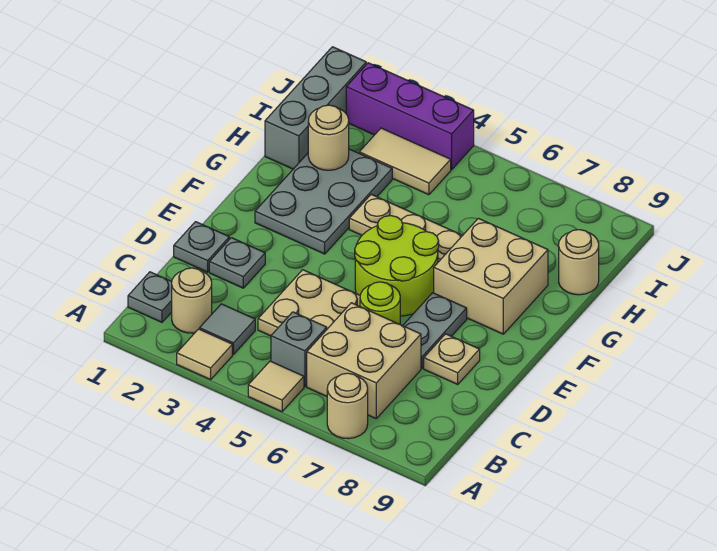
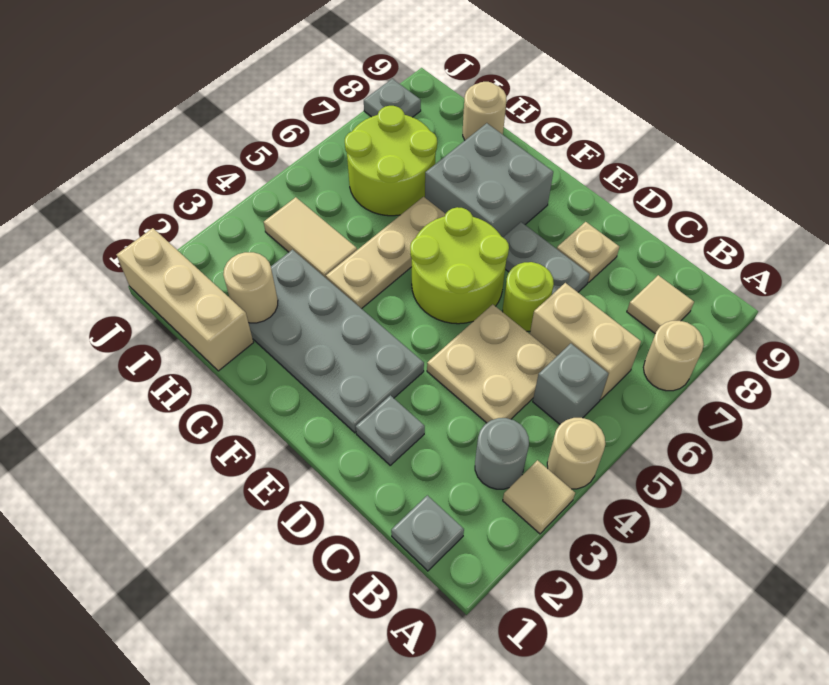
tan tile A5 level 1 -> tan tile B8 level 1
tan round brick B2 level 1 -> tan round brick A4 level 1
grey tile B3 level 1 -> grey round brick B3 level 1
tan brick B6:C7 level 1 -> tan brick B6:C6 level 1
grey plate D1 level 1 -> grey plate J8 level 1
grey plate F2:H3 level 1 -> grey plate E2:H3 level 1
tan brick F7:G8 level 1 -> grey brick F7:G8 level 1
grey brick H1:J1 level 1 -> tan brick H1:J1 level 1
none -> lime round brick H6:I7 level 1
tan tile I3:I4 level 1 -> tan tile H4:I4 level 1
purple brick J2:J4 level 1 -> none

